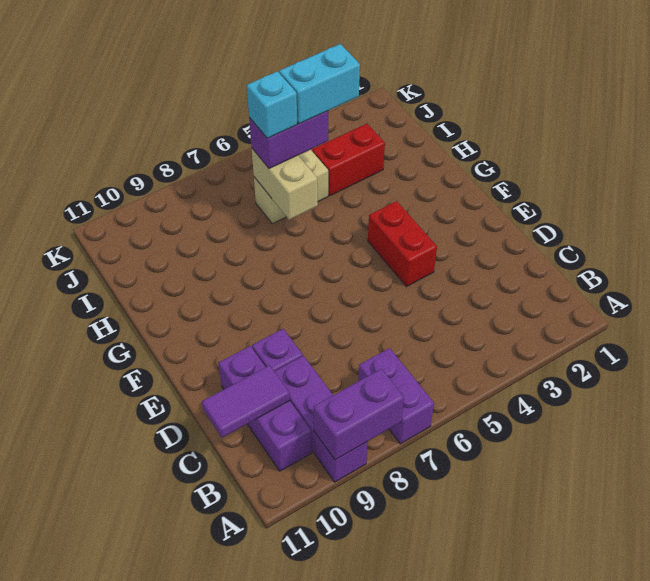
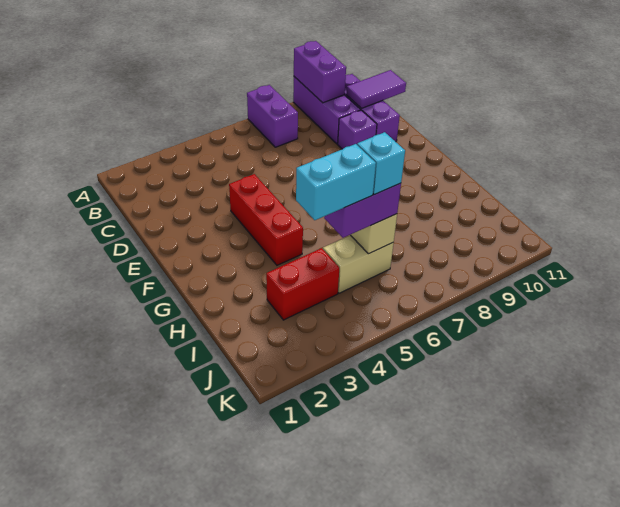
purple brick A8:A9 level 2 -> purple brick A9:B9 level 2
red brick E4:F4 level 1 -> red brick E4:G4 level 1

